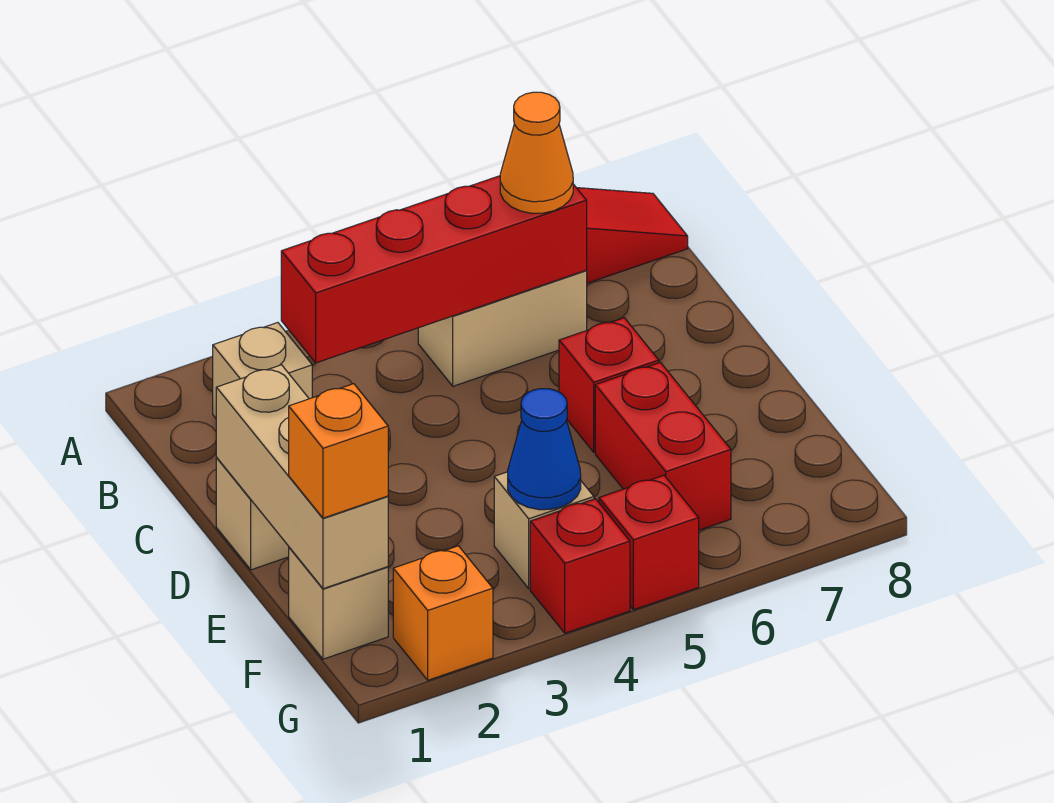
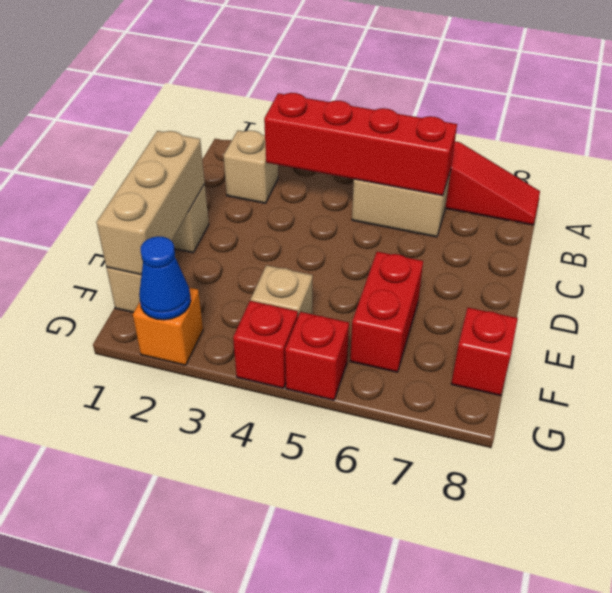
orange cone B6 level 3 -> none
red brick D6 level 1 -> red brick F8 level 1
orange brick F1 level 3 -> none
blue cone F4 level 2 -> blue cone G2 level 2

